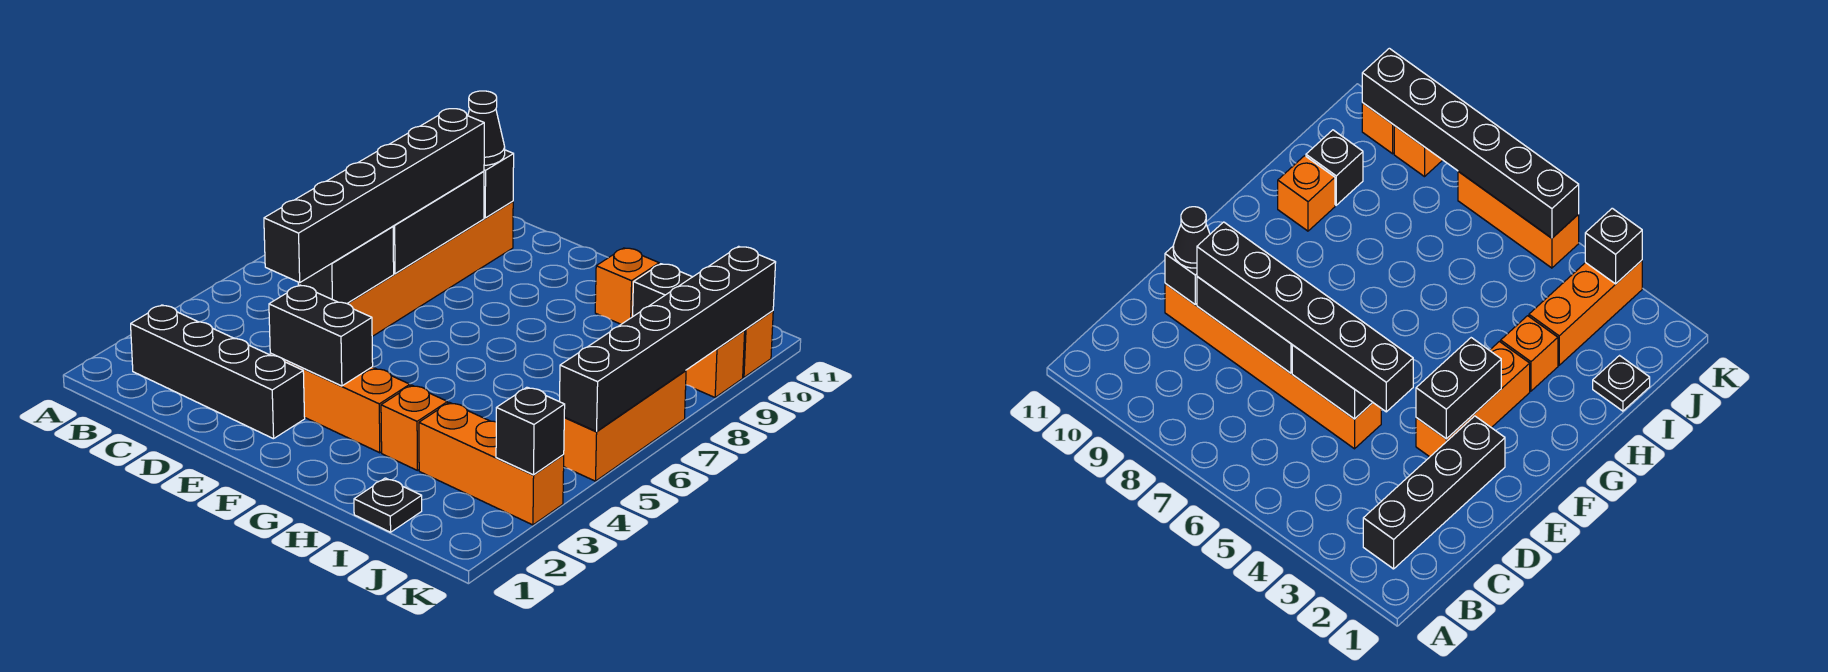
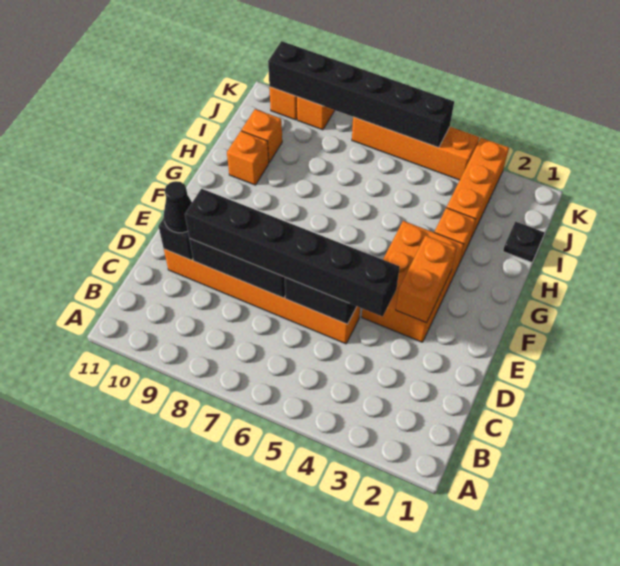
black brick B2:E2 level 1 -> none
orange brick E3:G3 level 1 -> orange brick E3:G4 level 1
black brick E3:F3 level 2 -> orange brick E3:F3 level 2
black brick I10 level 1 -> orange brick I10 level 1
black brick K3 level 2 -> none
orange brick K5:K7 level 1 -> orange brick K4:K7 level 1

